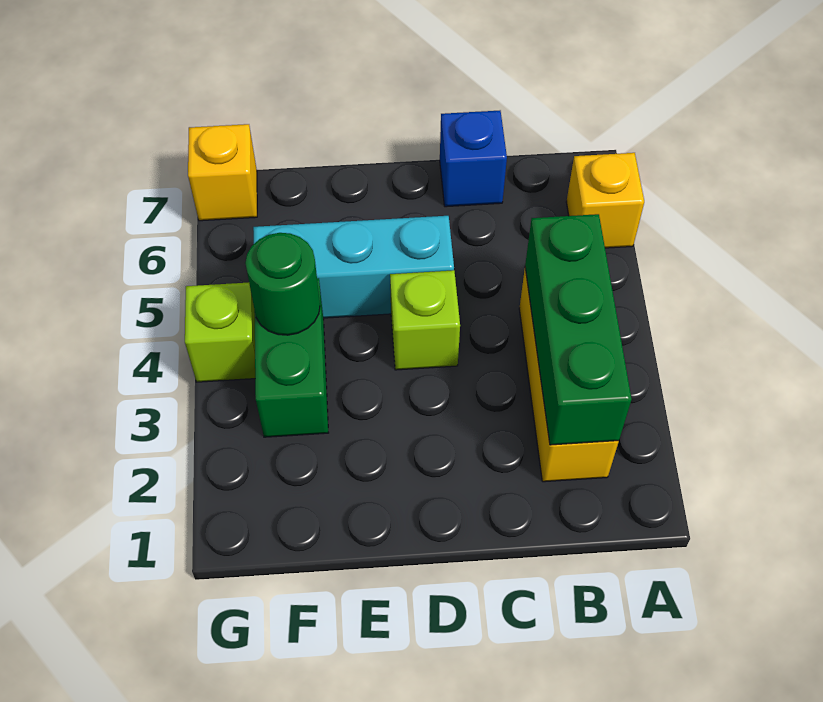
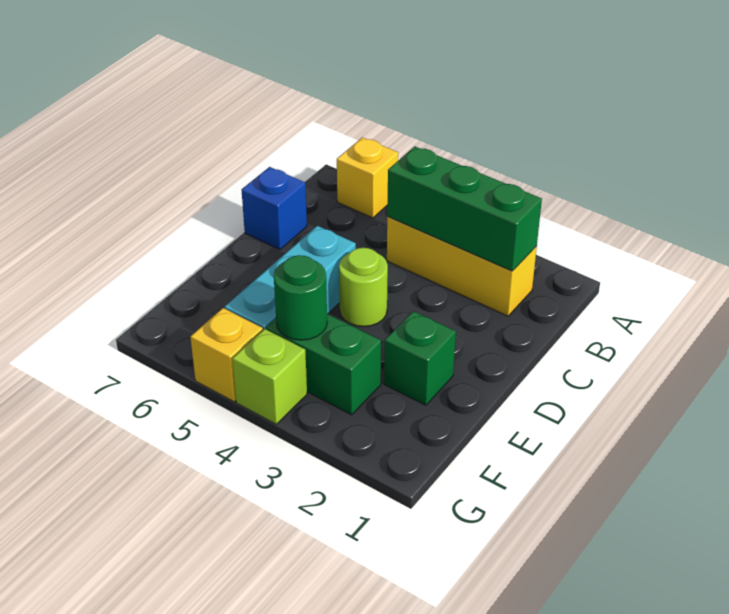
lime brick D4 level 1 -> lime round brick D4 level 1
none -> green brick E2 level 1
yellow brick G7 level 1 -> yellow brick G5 level 1

